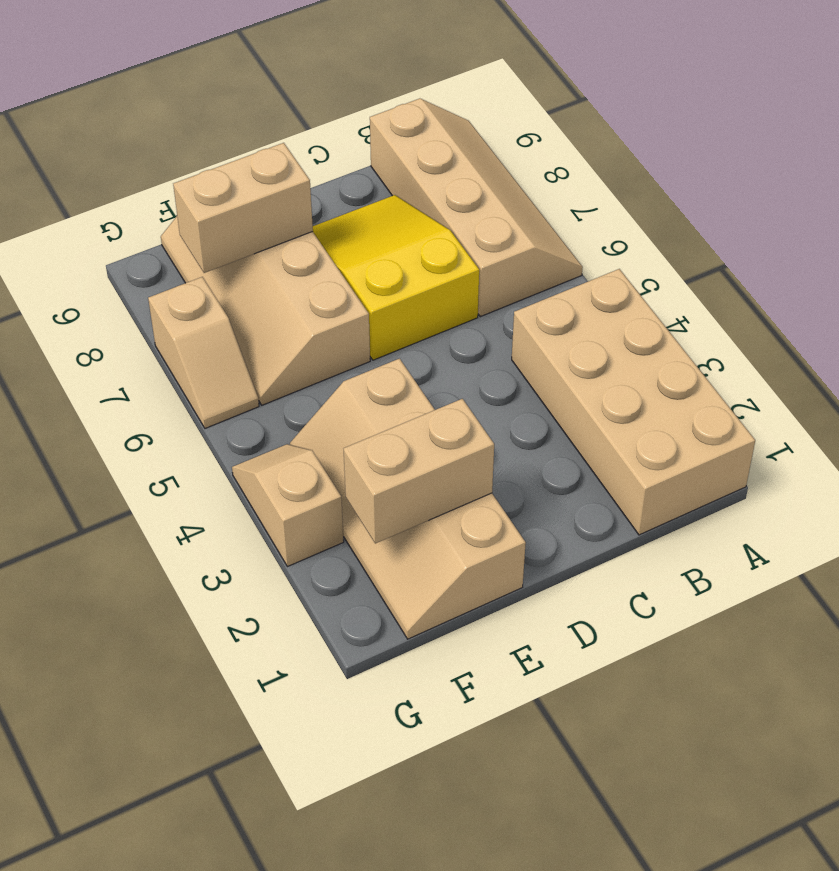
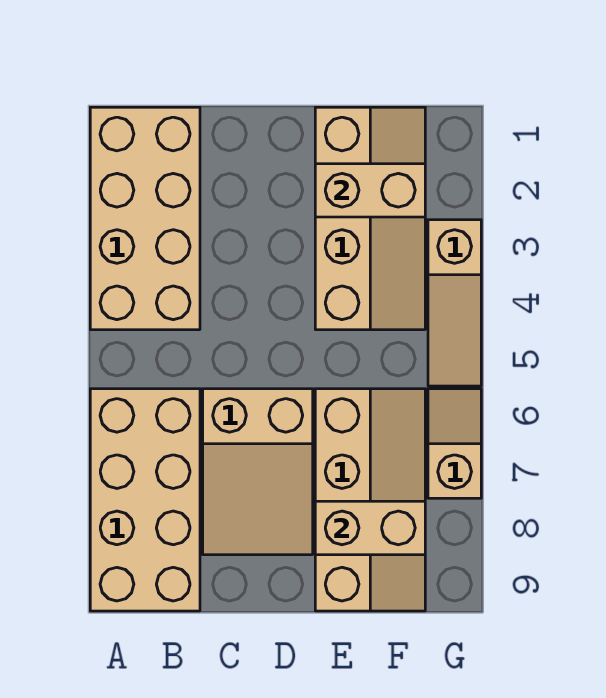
tan slope A6:B9 level 1 top B -> tan brick A6:B9 level 1
yellow slope C6:D8 level 1 top 6 -> tan slope C6:D8 level 1 top 6
tan slope G3:G4 level 1 top 3 -> tan slope G3:G5 level 1 top 3

